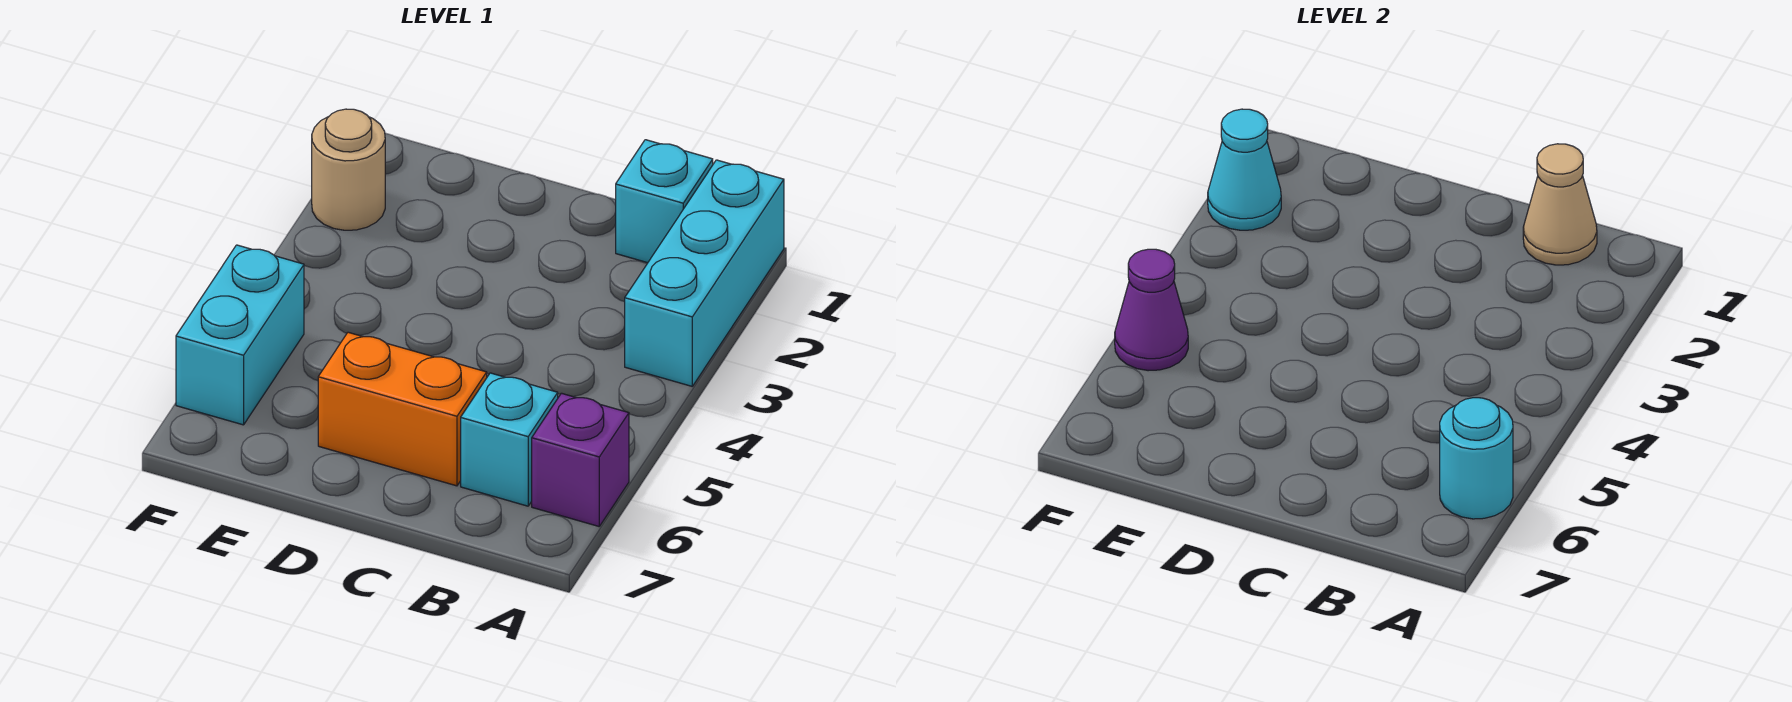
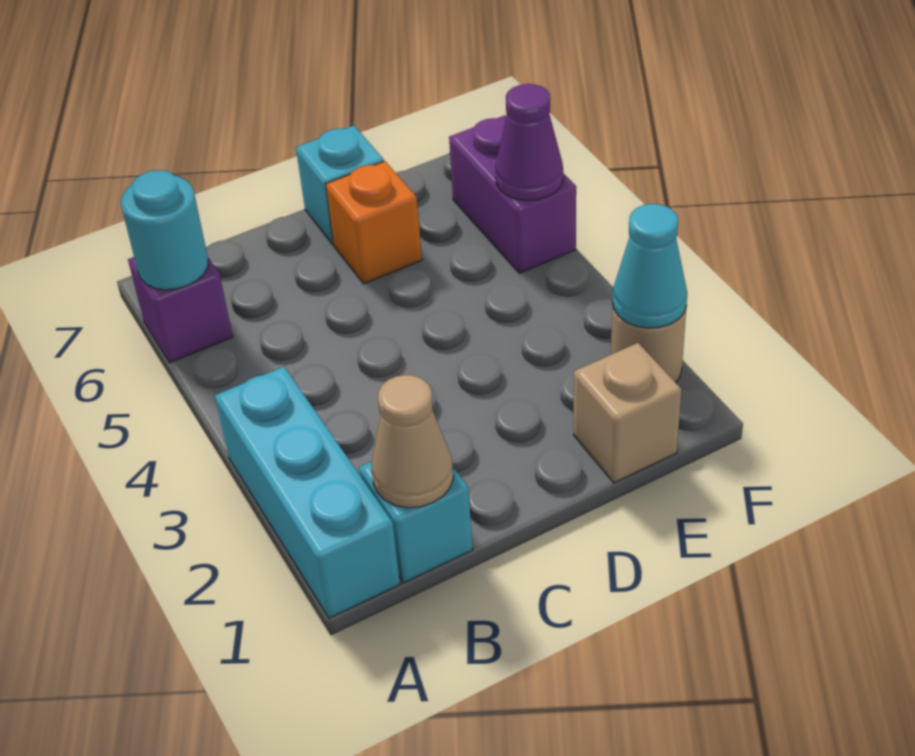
cyan brick B6 level 1 -> cyan brick D7 level 1
orange brick C6:D6 level 1 -> orange brick D6 level 1
none -> tan brick E1 level 1
cyan brick F5:F6 level 1 -> purple brick F5:F6 level 1

